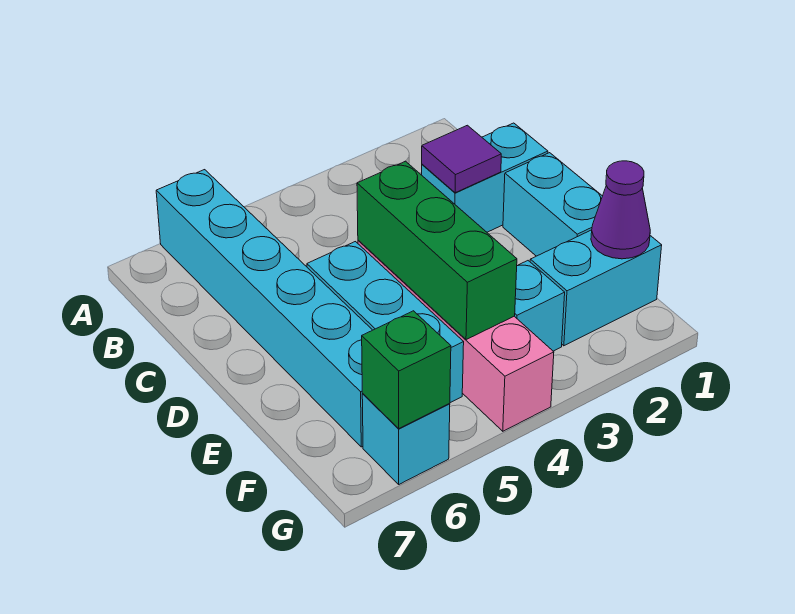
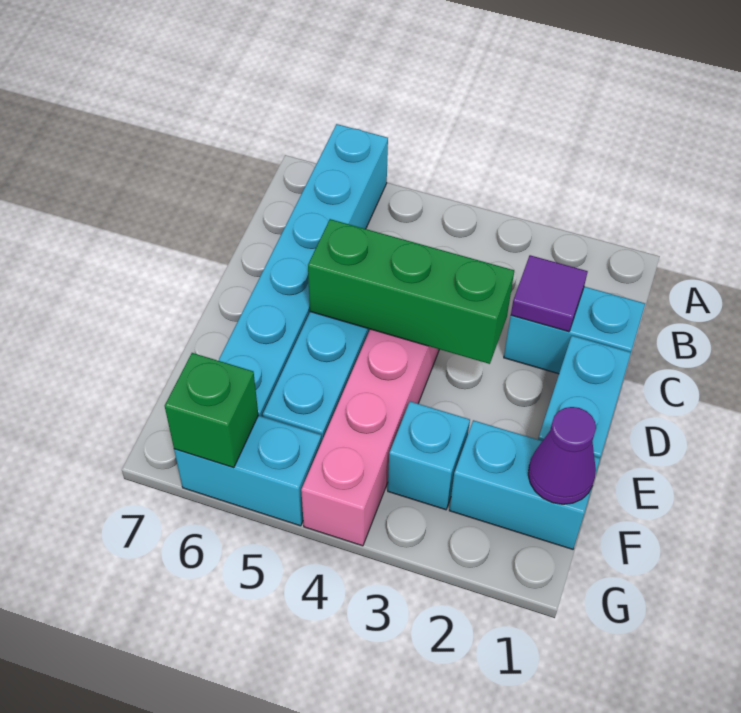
green brick D4:F4 level 2 -> green brick D3:D5 level 2
cyan brick G6 level 1 -> cyan brick G5:G6 level 1

